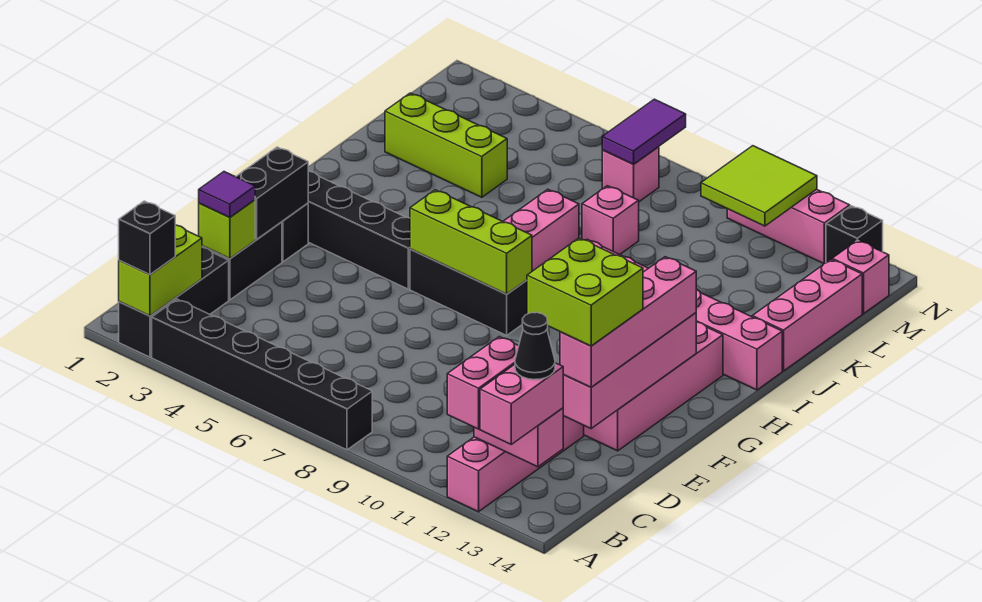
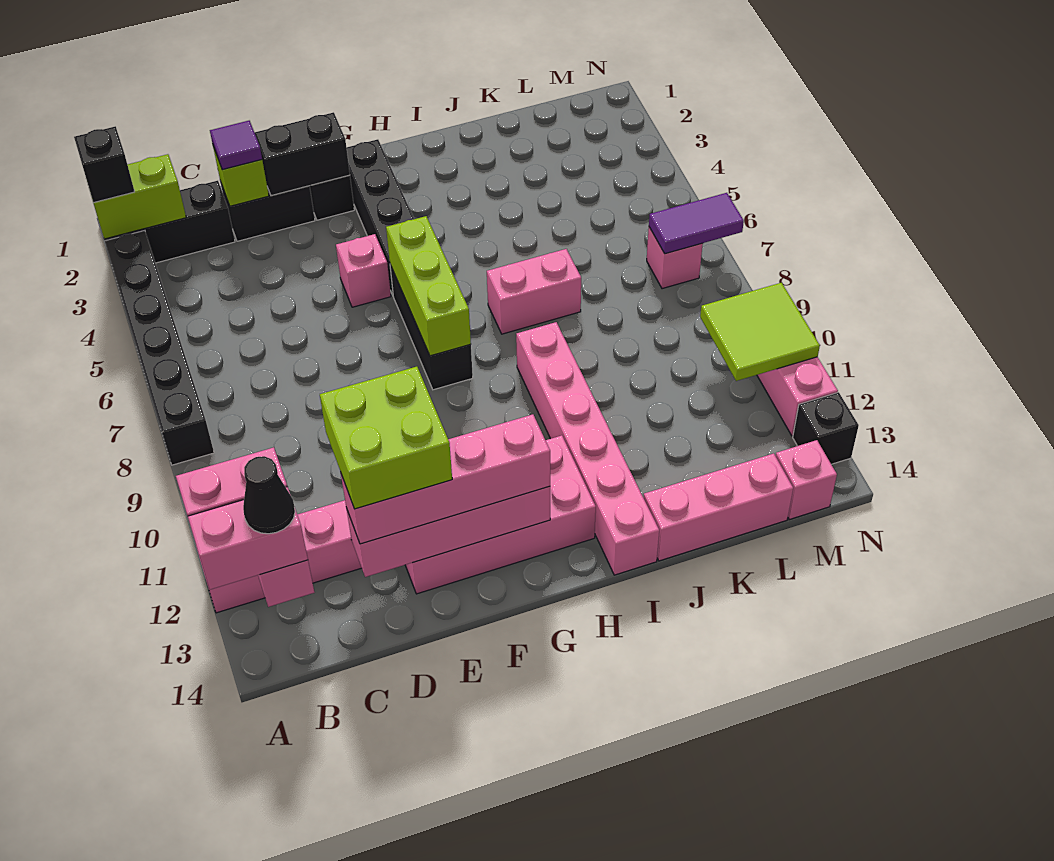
lime brick K2:K4 level 1 -> none
pink brick K8 level 1 -> pink brick F5 level 1

